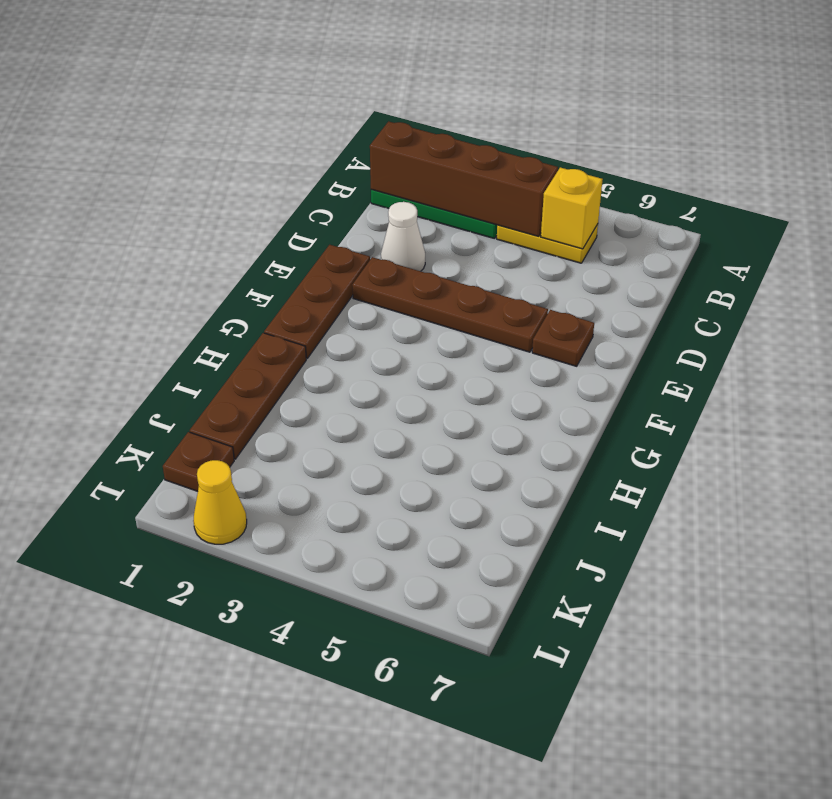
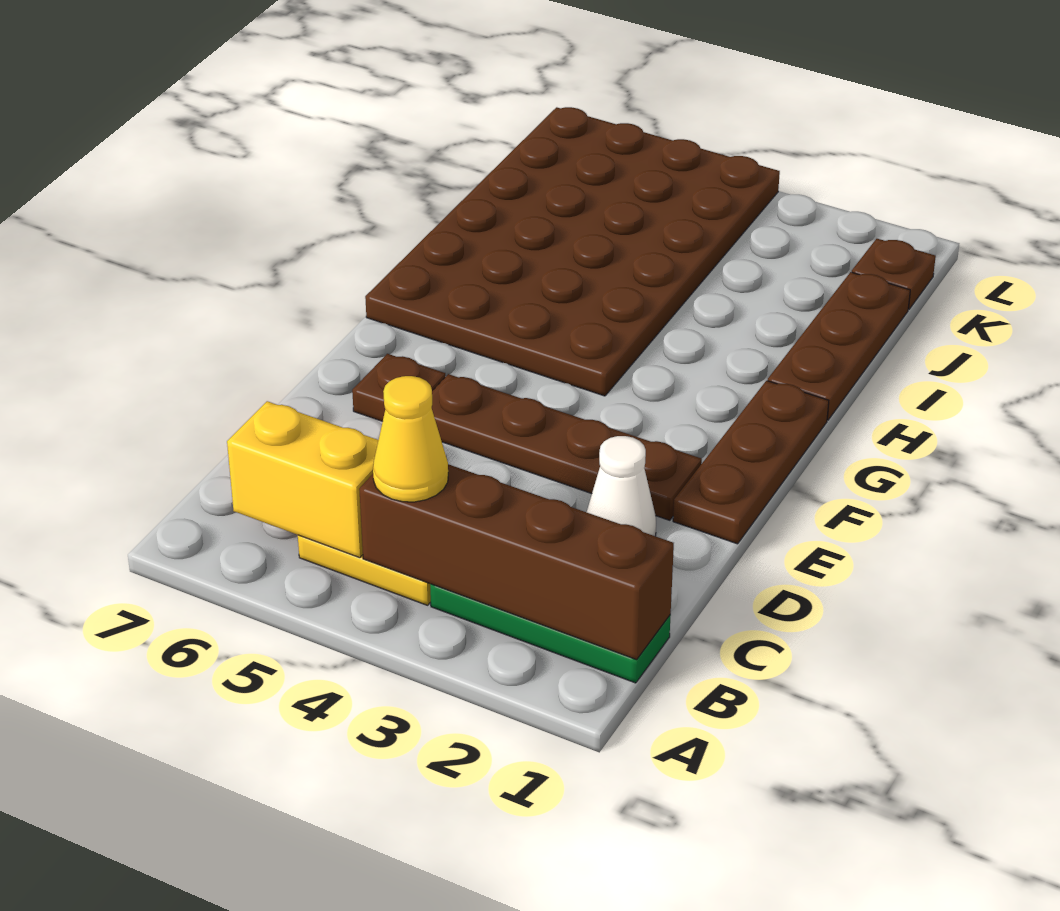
yellow brick B5 level 2 -> yellow brick B5:B6 level 2
none -> brown plate G4:L7 level 1
yellow cone L2 level 1 -> yellow cone B4 level 3

